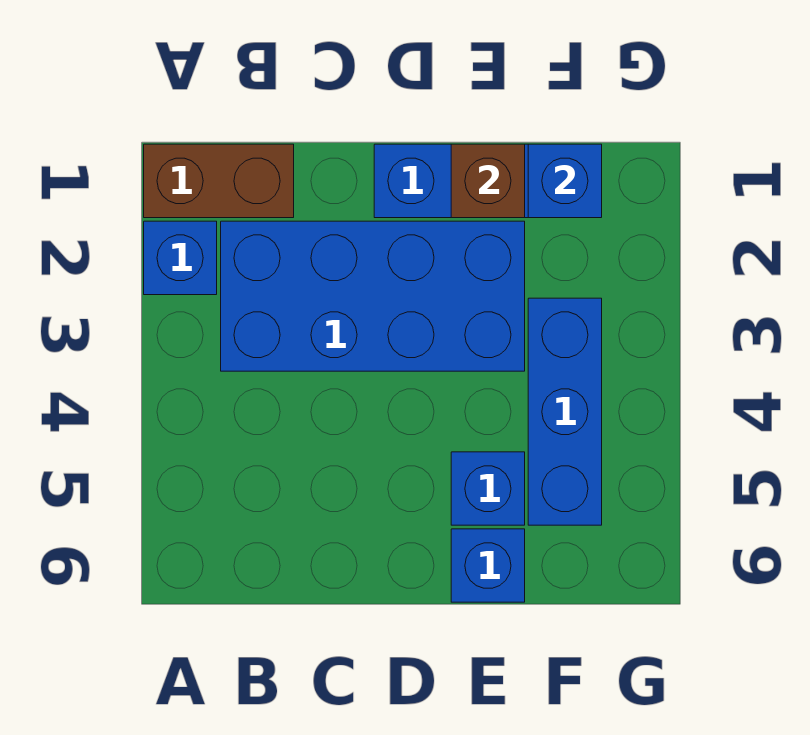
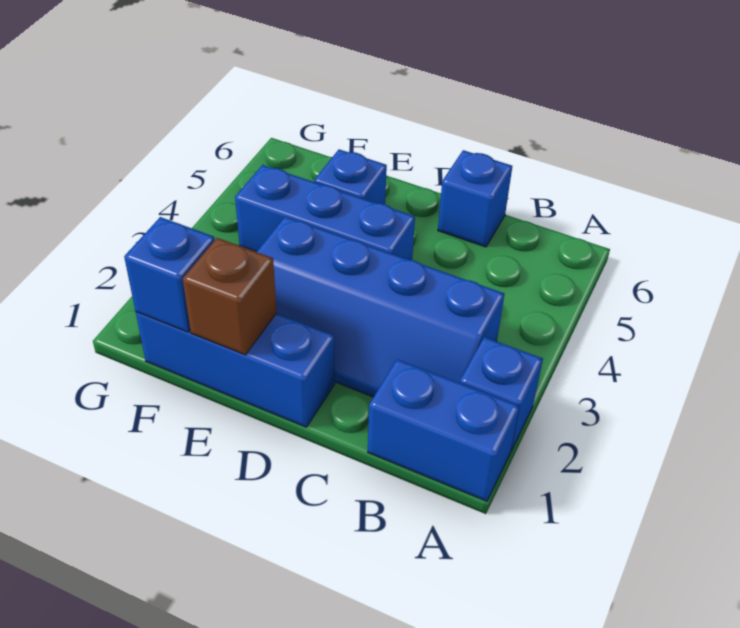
brown brick A1:B1 level 1 -> blue brick A1:B1 level 1
blue brick B2:E3 level 1 -> blue slope B2:E3 level 1 top 3
blue brick E6 level 1 -> blue brick C6 level 1
blue brick F3:F5 level 1 -> blue brick D4:F4 level 1

